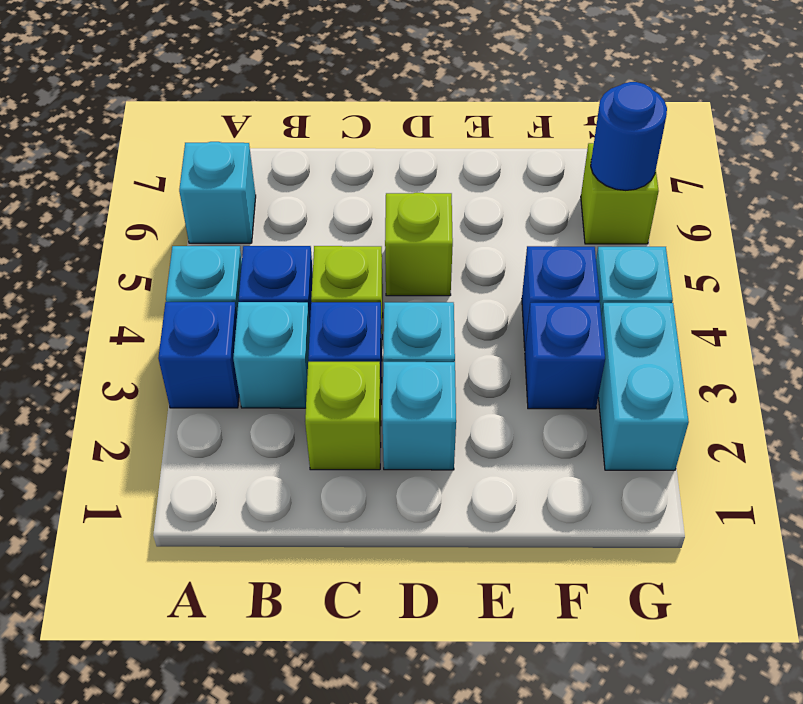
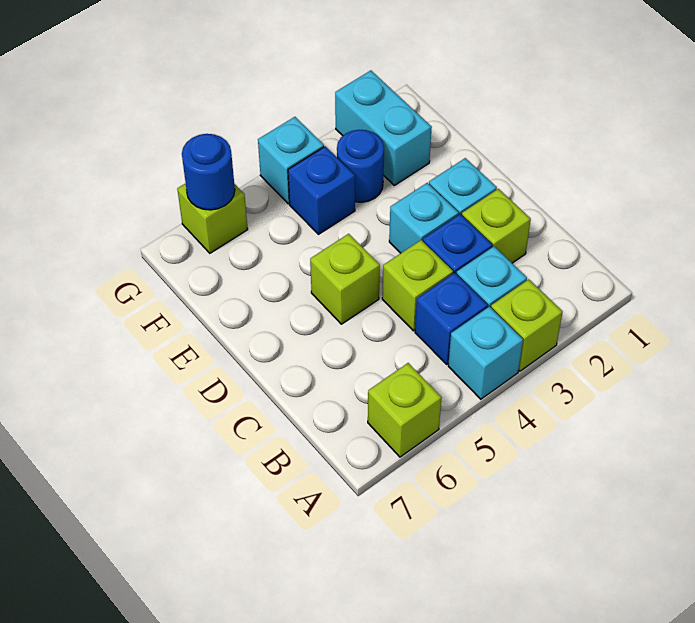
blue brick A3 level 1 -> lime brick A3 level 1
cyan brick A6 level 1 -> lime brick A6 level 1
blue brick F3 level 1 -> blue round brick F3 level 1
cyan brick G2:G3 level 1 -> cyan brick F2:G2 level 1

